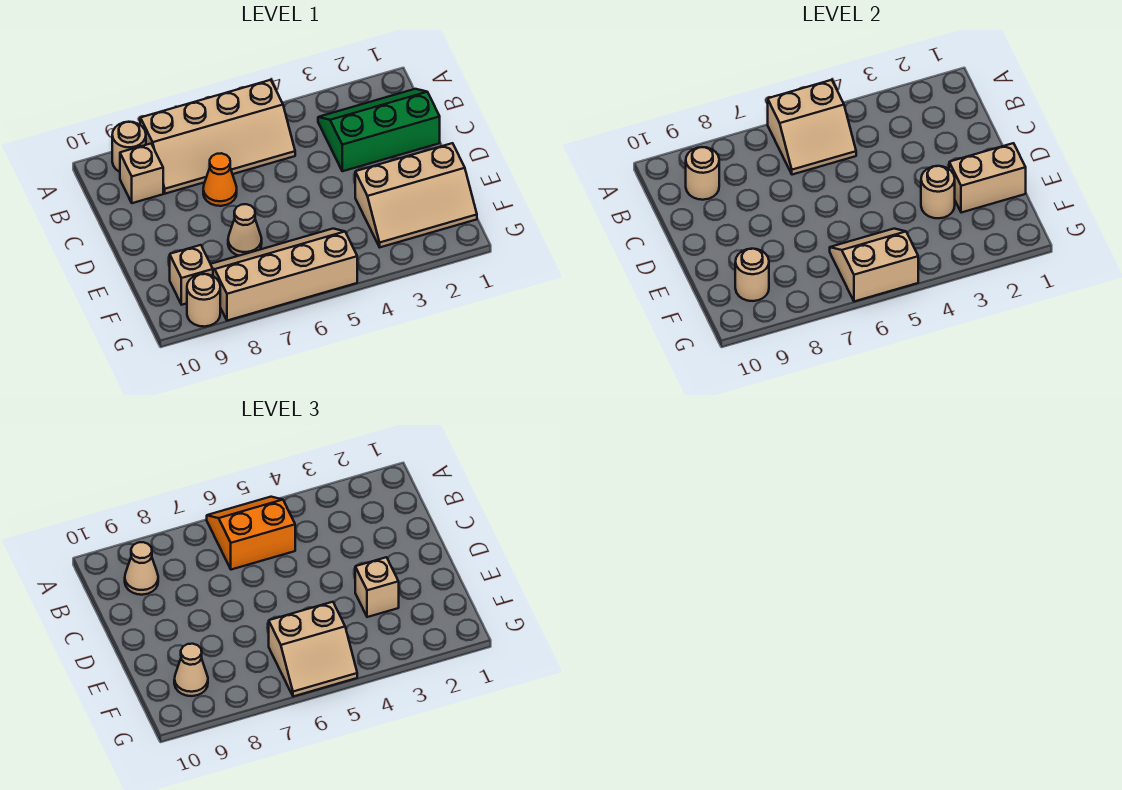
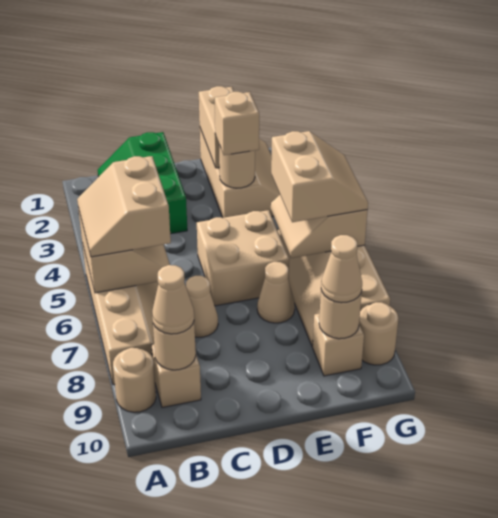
orange slope A5:B6 level 3 top B -> tan slope A5:B6 level 3 top B
orange cone C7 level 1 -> tan cone C7 level 1
none -> tan brick D5:E6 level 1

